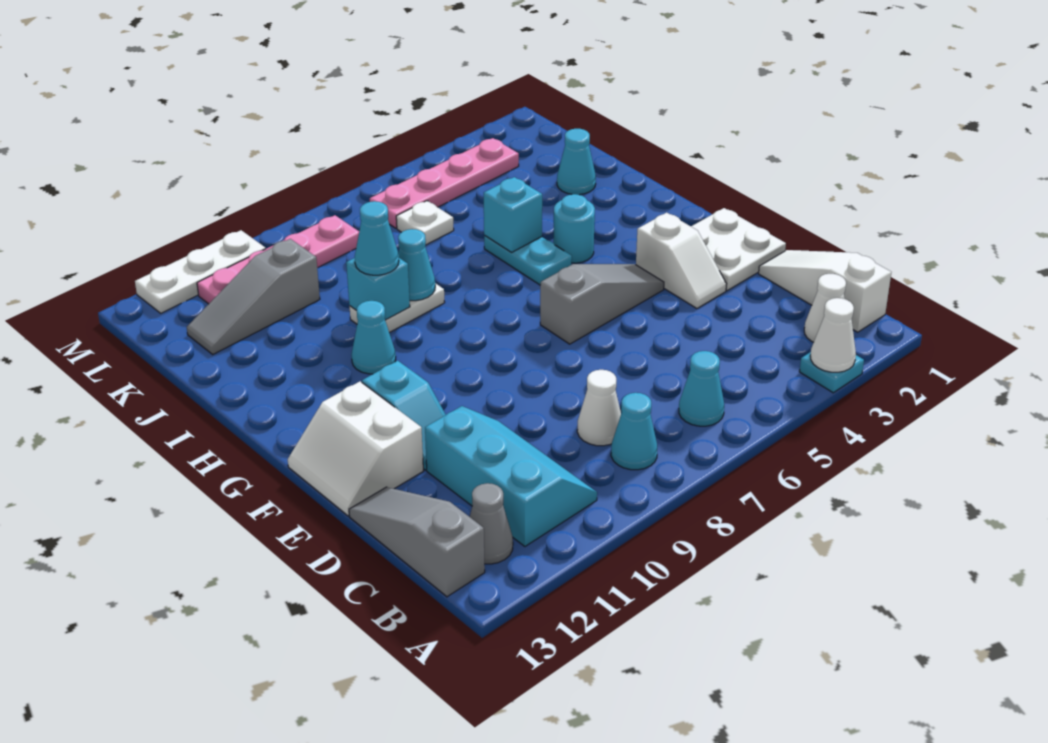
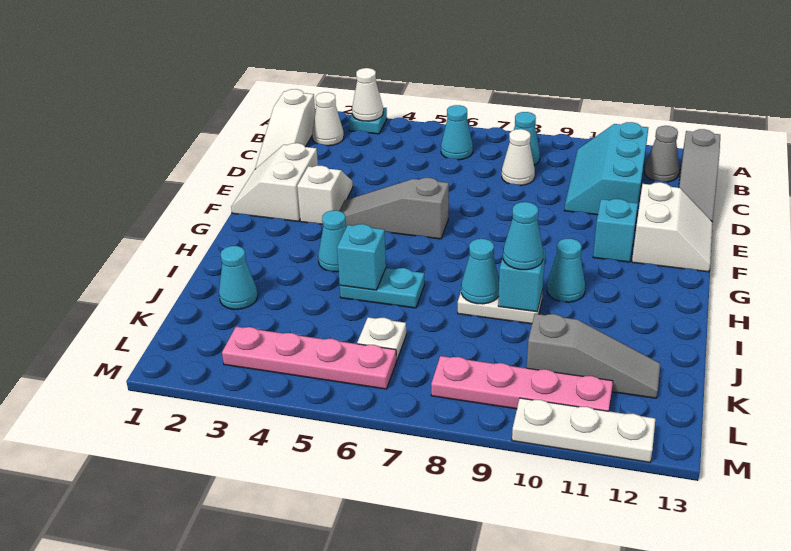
white plate E1:F2 level 1 -> white slope E1:F2 level 1 top 2
cyan round brick H4 level 1 -> cyan cone H4 level 1
cyan plate H5:I5 level 1 -> cyan plate I5:I6 level 1

